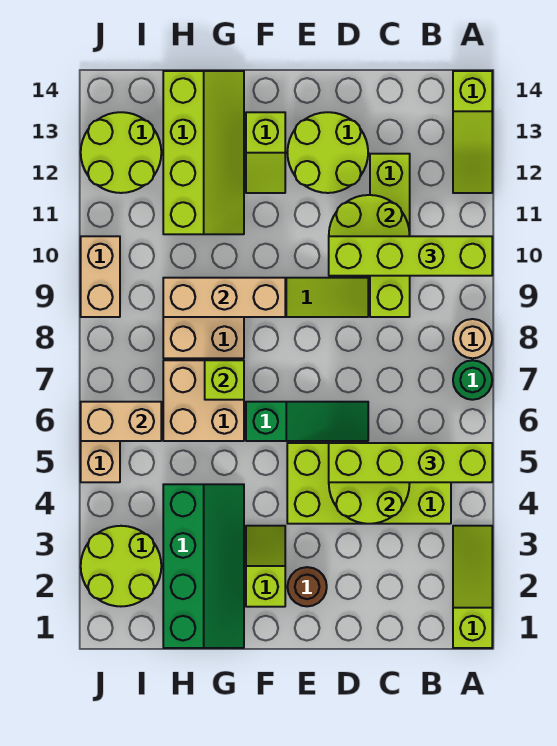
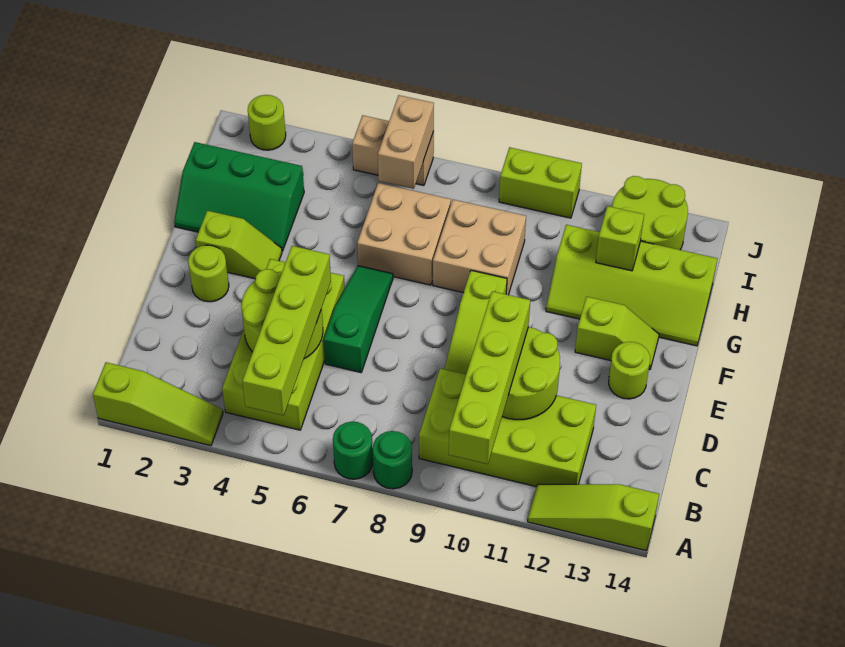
tan round brick A8 level 1 -> green round brick A8 level 1
lime brick C9:C12 level 1 -> lime brick B9:C12 level 1
green slope D6:F6 level 1 top F -> green slope D6:F6 level 1 top D
lime round brick D12:E13 level 1 -> lime round brick E13 level 1
brown round brick E2 level 1 -> lime round brick E2 level 1
tan brick F9:H9 level 2 -> none
lime slope F12:F13 level 1 top 13 -> lime slope F12:F13 level 1 top 12
green slope G1:H4 level 1 top H -> green slope G1:H3 level 1 top H
lime brick G7 level 2 -> lime brick H12 level 2
lime round brick I2:J3 level 1 -> lime round brick J2 level 1
tan brick J9:J10 level 1 -> lime brick J9:J10 level 1

